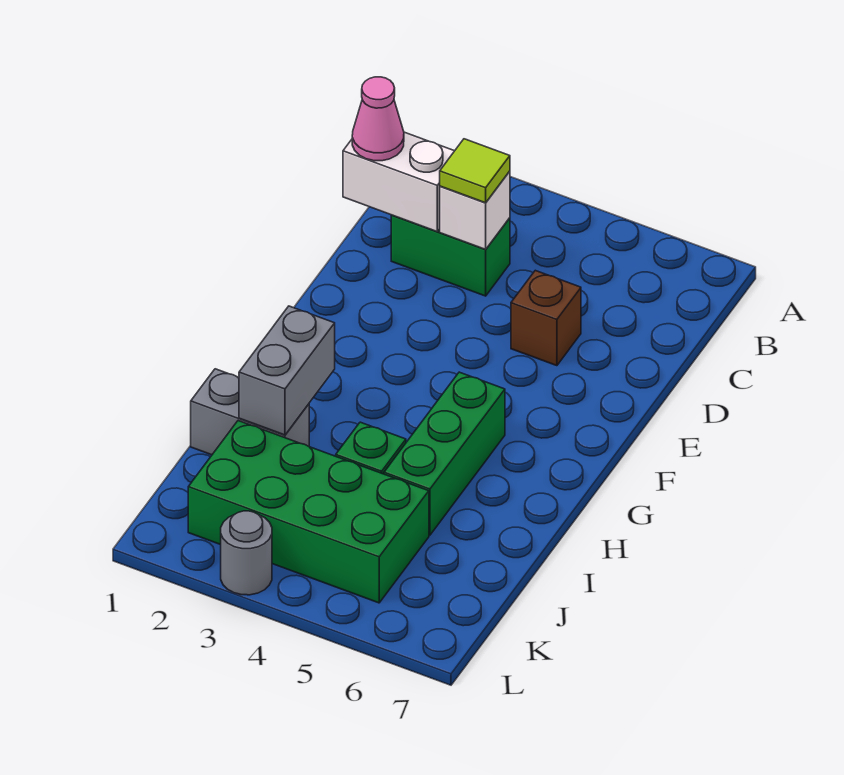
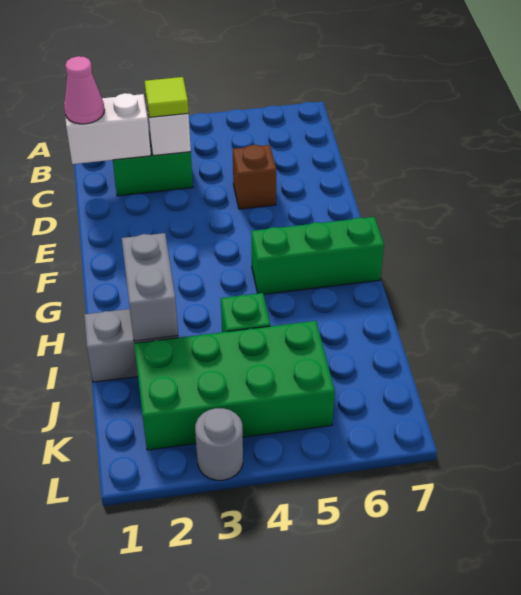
green brick G5:I5 level 1 -> green brick G5:G7 level 1

